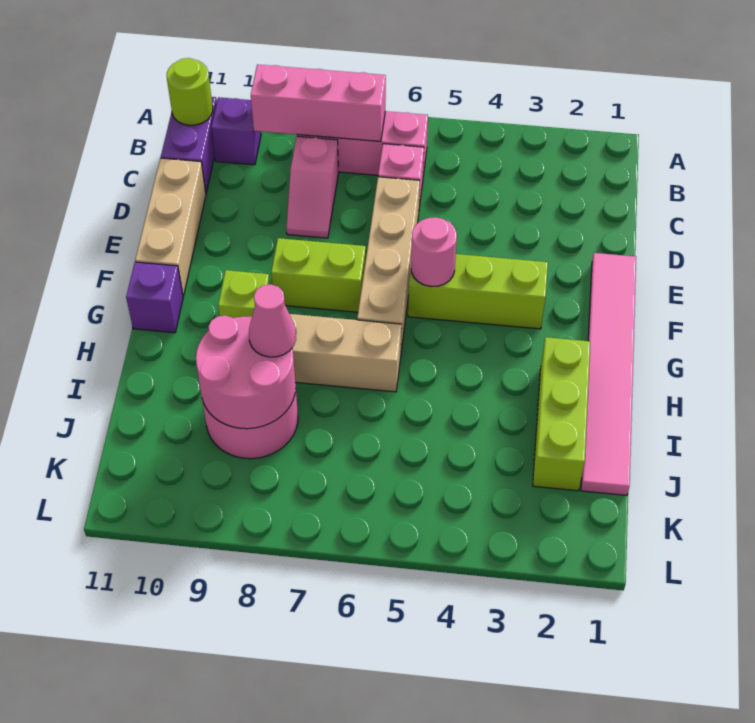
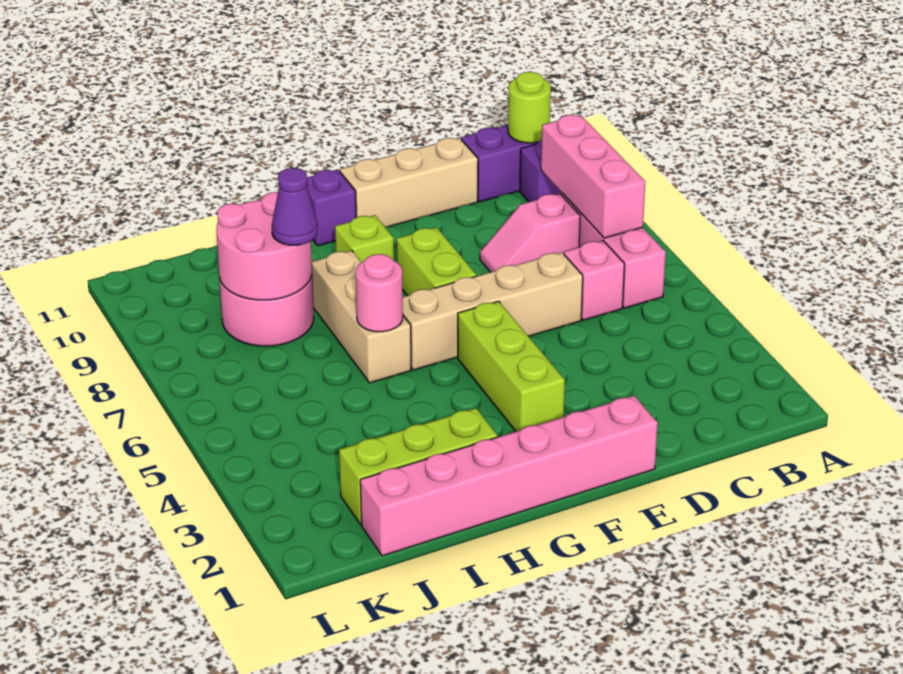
pink tile E1:J1 level 1 -> pink brick E1:J1 level 1
pink round brick F5 level 2 -> pink round brick H6 level 2
pink cone I8 level 3 -> purple cone I8 level 3

